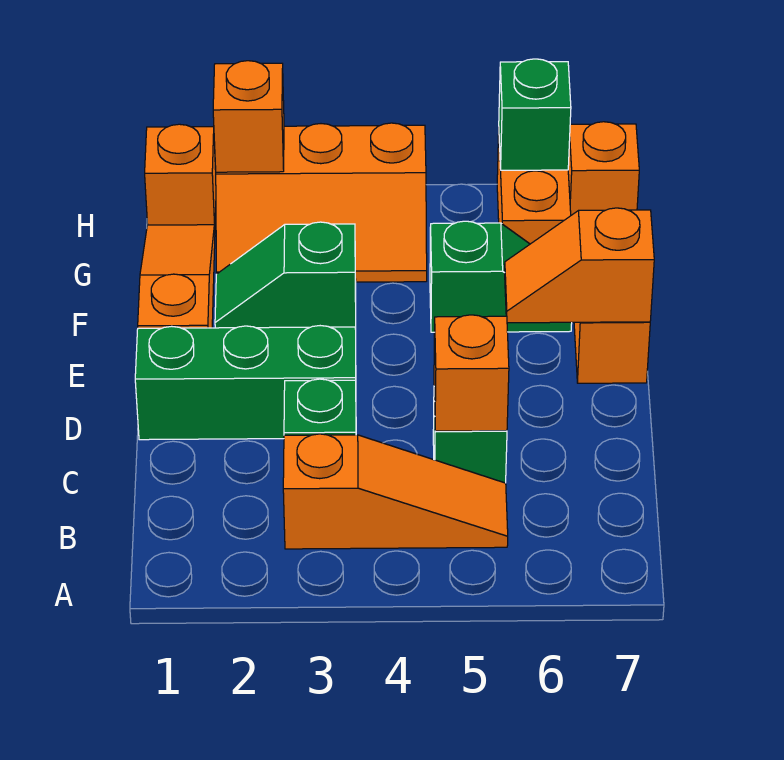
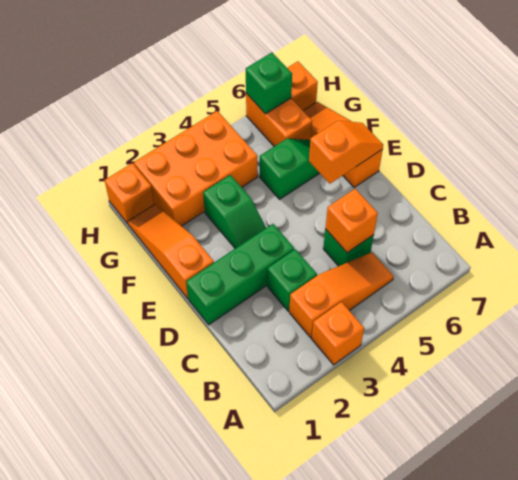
orange slope E6:E7 level 2 top 7 -> orange slope E6:E7 level 2 top 6
green slope F2:F3 level 1 top 3 -> green slope E3:F3 level 1 top F
orange slope G2:H4 level 1 top H -> orange brick G2:H4 level 1
orange brick H2 level 2 -> orange brick A3 level 1

